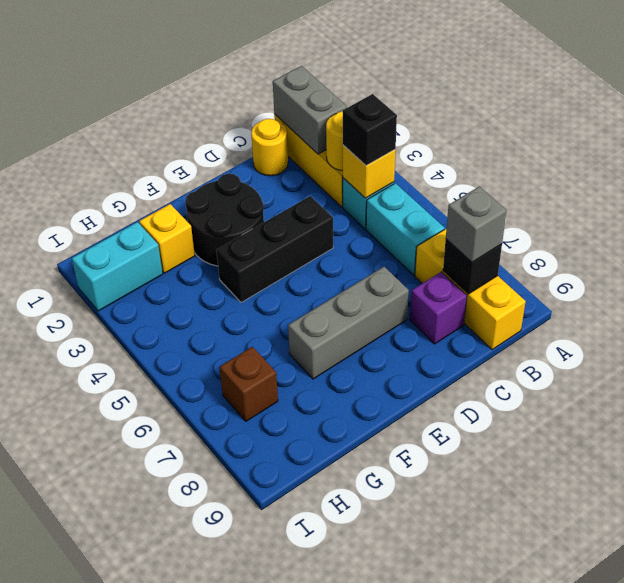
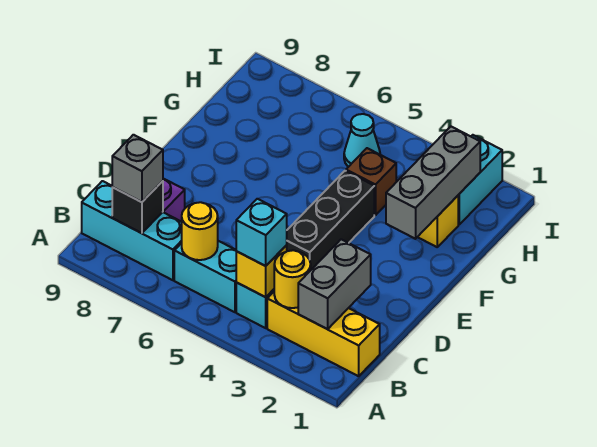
grey brick B1:B2 level 2 -> grey brick B2:C2 level 2
black brick B4 level 3 -> cyan brick B4 level 3
yellow brick B7:B9 level 1 -> cyan brick B7:B9 level 1
yellow round brick C1 level 1 -> yellow round brick B6 level 2
grey brick D7:F7 level 1 -> grey brick F2:H2 level 2
black round brick E2:F3 level 1 -> none
none -> cyan cone H5 level 1
brown brick H7 level 1 -> brown brick G4 level 1

